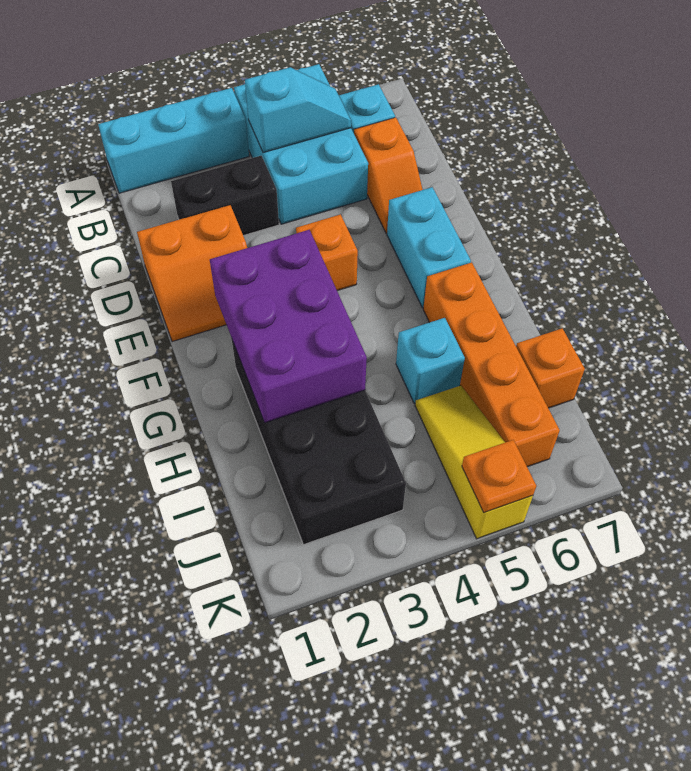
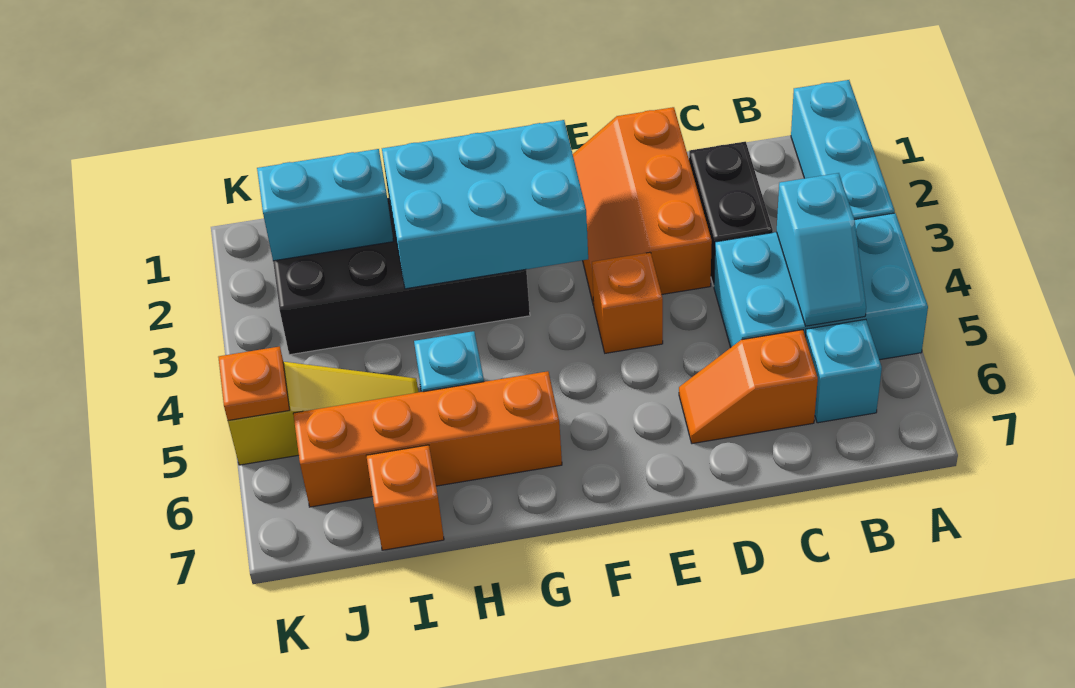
orange slope D1:E2 level 1 top D -> orange slope D1:E3 level 1 top D
cyan brick E6:F6 level 1 -> cyan brick I2:J2 level 2
purple brick F2:H3 level 2 -> cyan brick F2:H3 level 2

